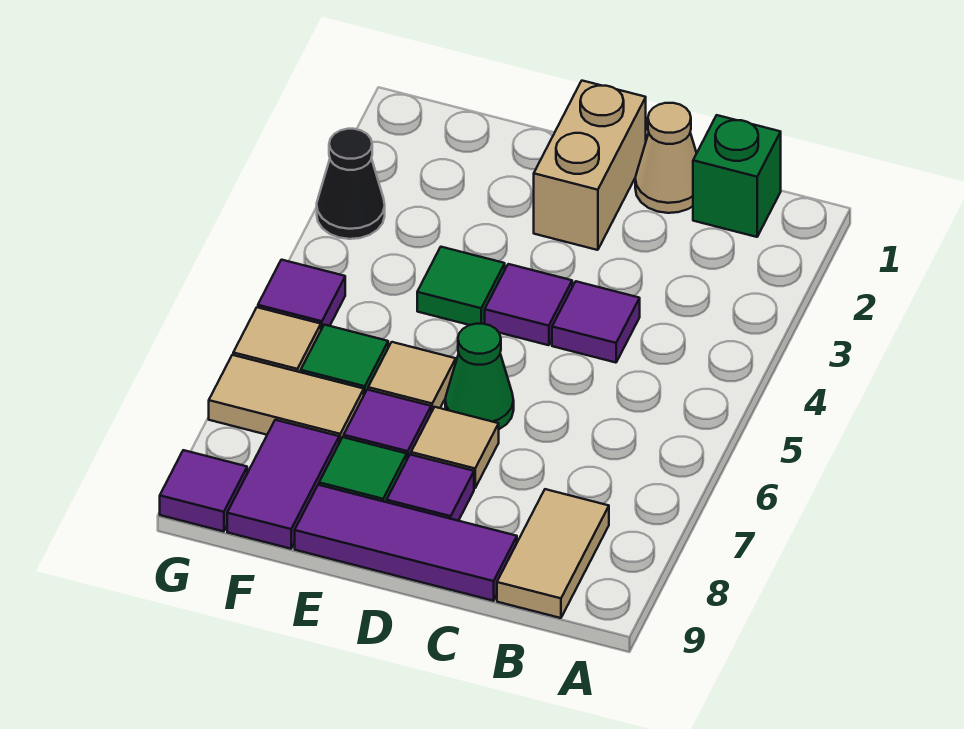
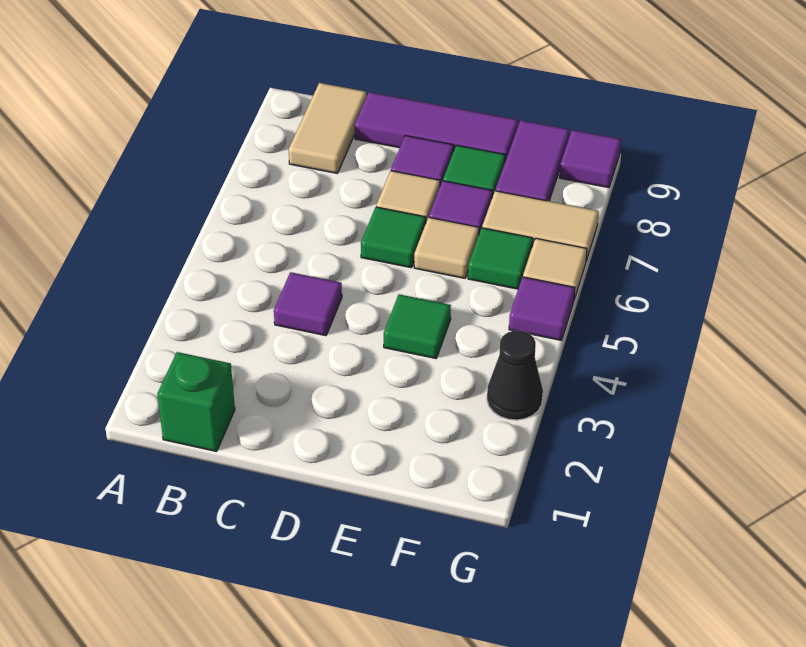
tan cone C1 level 1 -> none
tan brick D1:D2 level 1 -> none
purple tile D4 level 1 -> none
green cone D6 level 1 -> green tile D6 level 1

